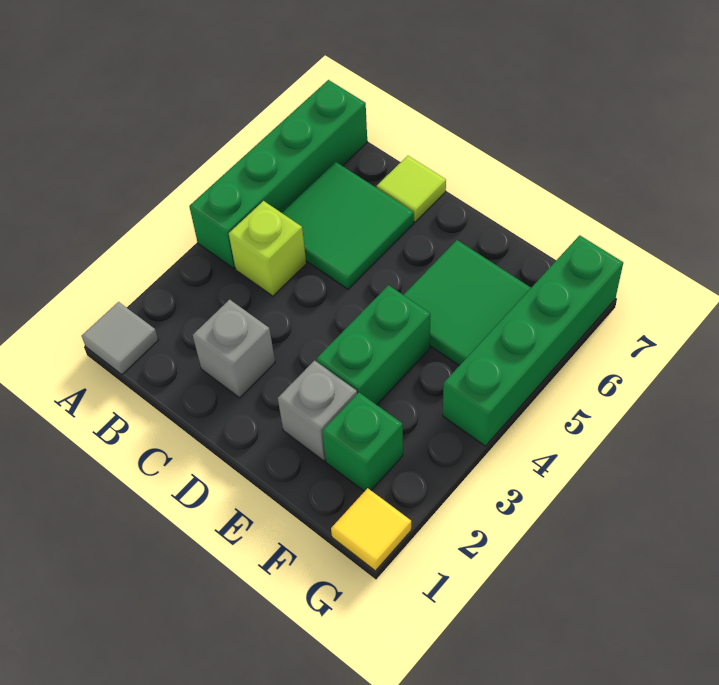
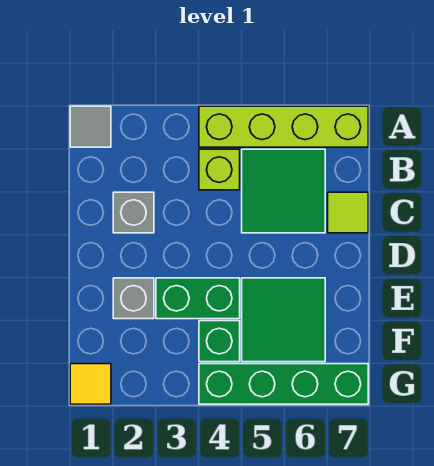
green brick A4:A7 level 1 -> lime brick A4:A7 level 1
green brick F2 level 1 -> green brick F4 level 1

